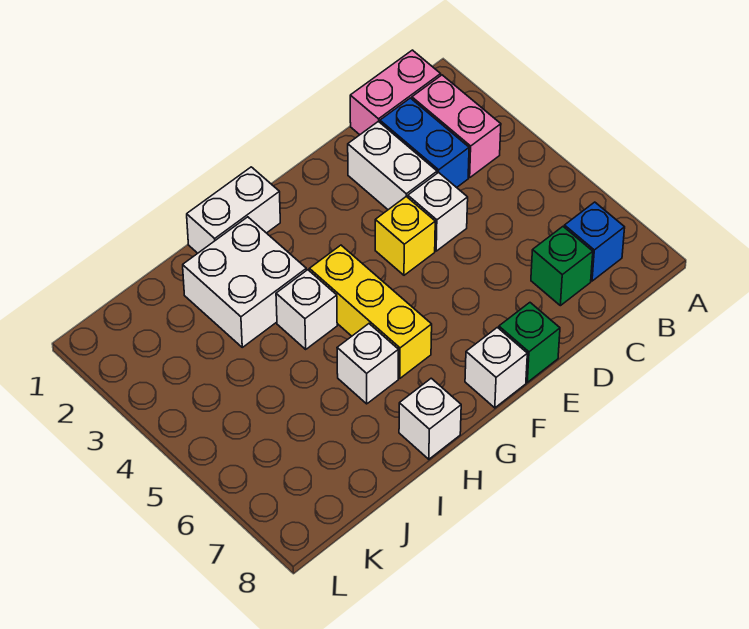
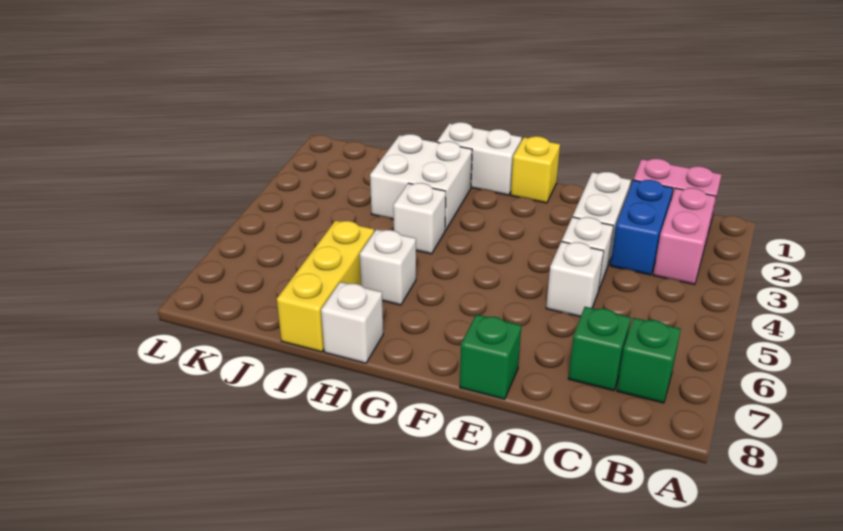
blue brick B7 level 1 -> green brick B7 level 1
yellow brick E4 level 1 -> yellow brick F1 level 1
white brick F8 level 1 -> white brick D5 level 1
yellow brick G4:G6 level 1 -> yellow brick I6:I8 level 1

